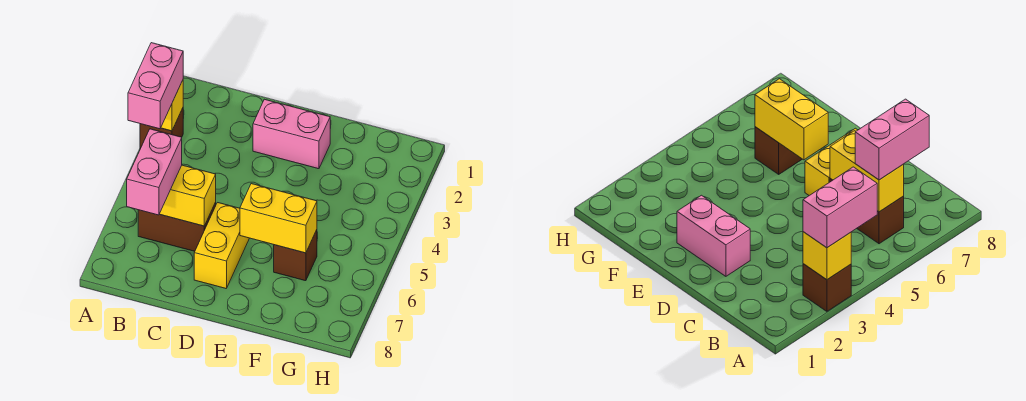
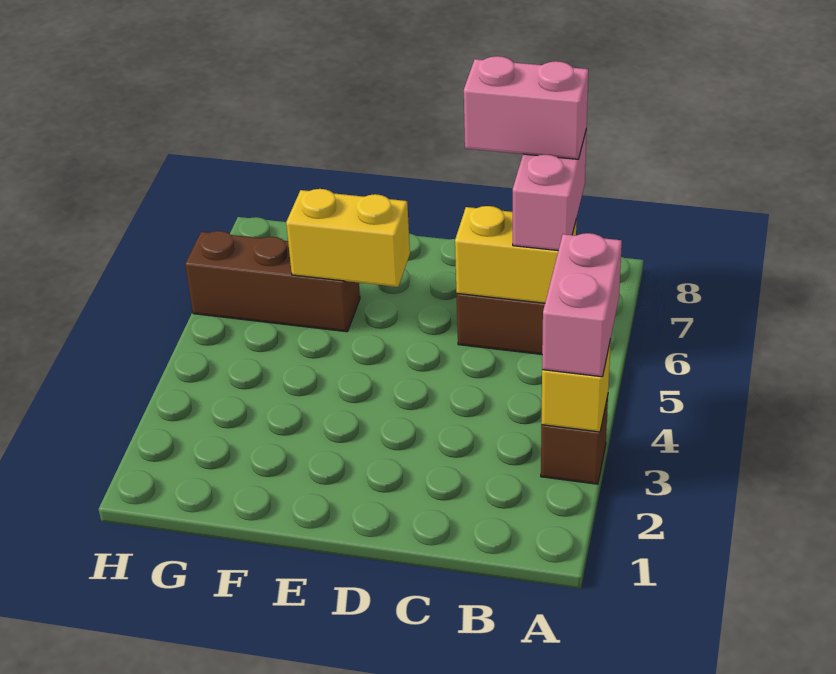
pink brick D2:E2 level 1 -> pink brick B7:C7 level 4
yellow brick D6:D7 level 1 -> none
brown brick F6 level 1 -> brown brick F6:H6 level 1

